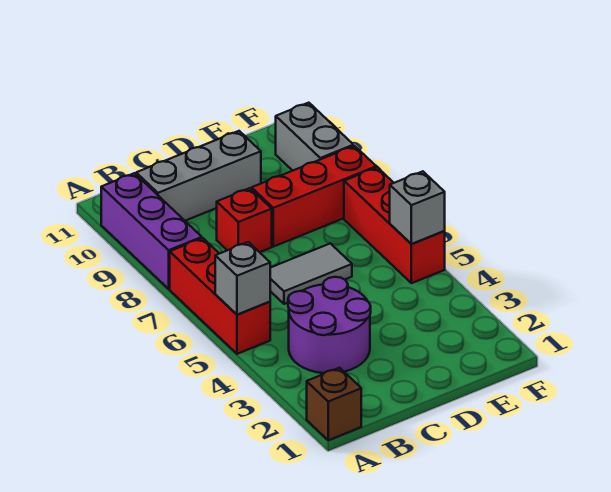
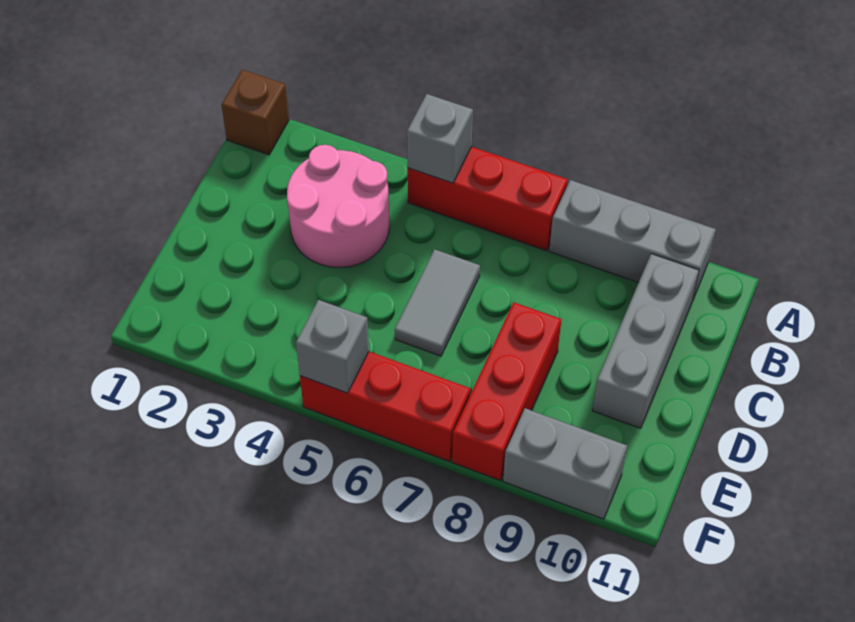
purple brick A8:A10 level 1 -> grey brick A8:A10 level 1
purple round brick B3:C4 level 1 -> pink round brick B3:C4 level 1
red brick C8 level 1 -> none

